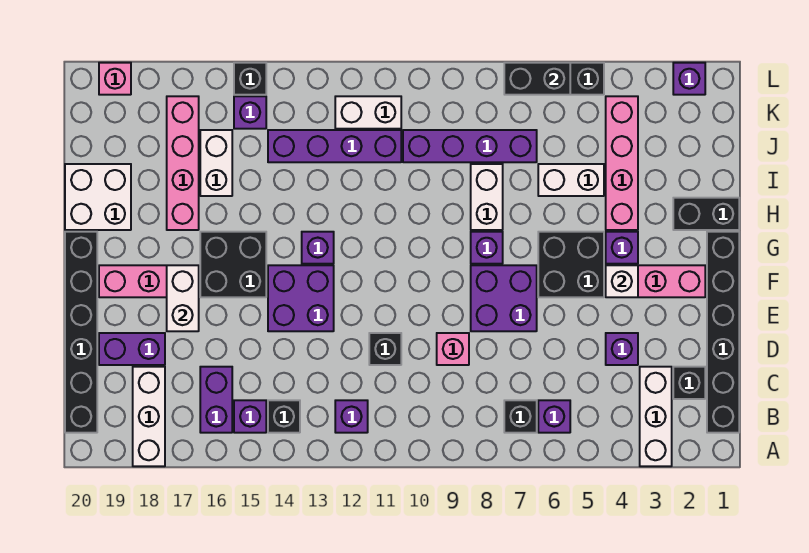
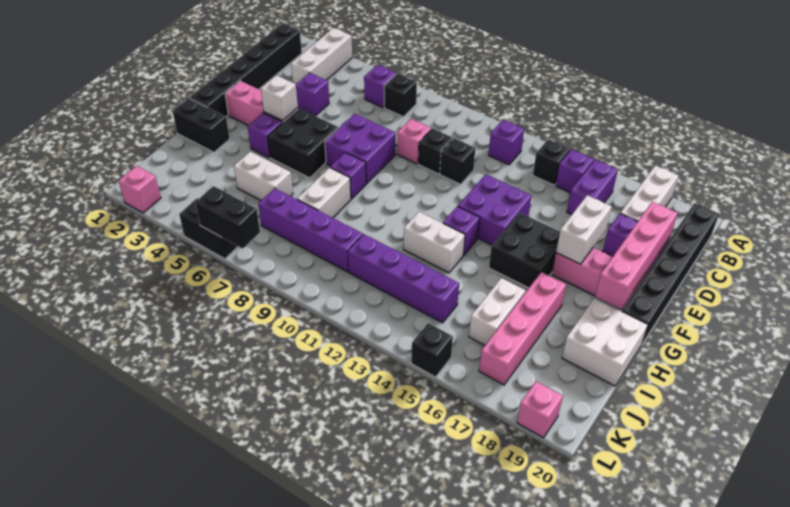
black brick C2 level 1 -> black brick D10 level 1
pink brick H4:K4 level 1 -> pink brick D19:G19 level 2
white brick K11:K12 level 1 -> white brick H12:H13 level 1
purple brick K15 level 1 -> none
purple brick L2 level 1 -> pink brick L2 level 1

